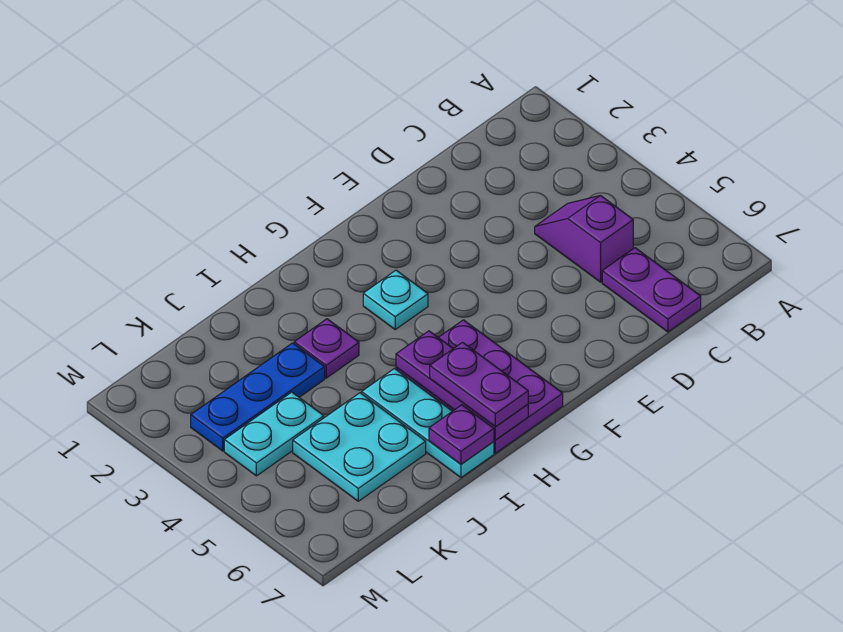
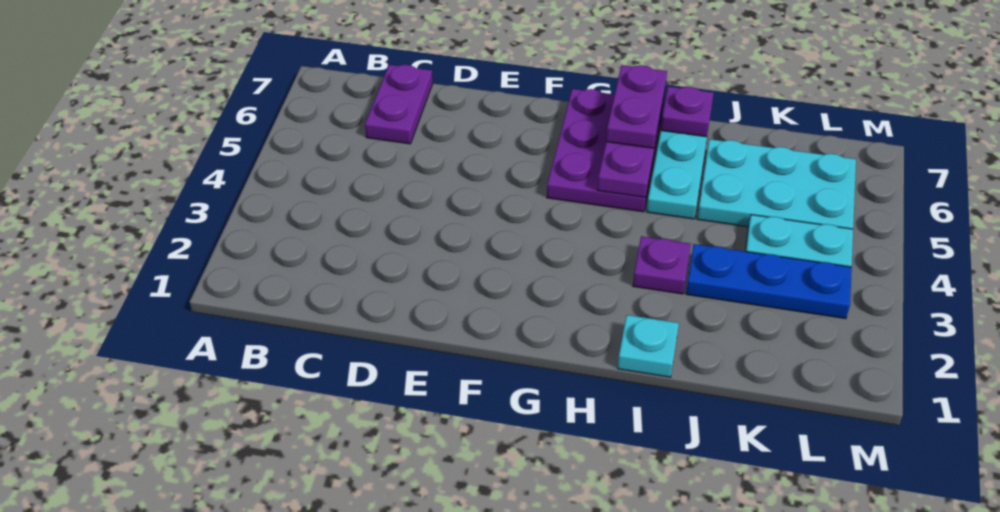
purple slope C4:C5 level 1 top 5 -> none
cyan plate G3 level 1 -> cyan plate I1 level 1
cyan plate J5:K6 level 1 -> cyan plate J5:L6 level 1

